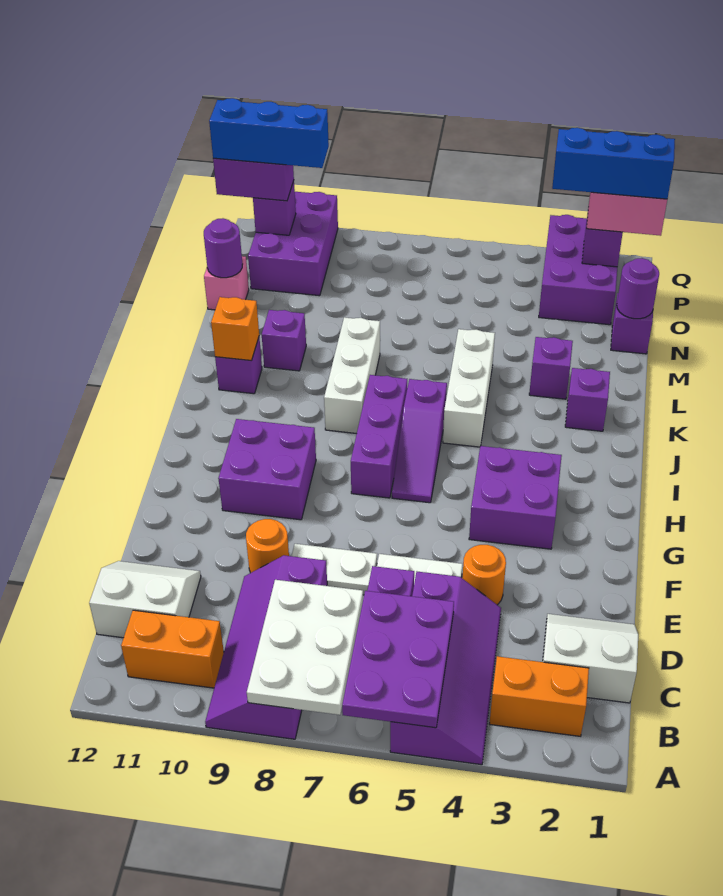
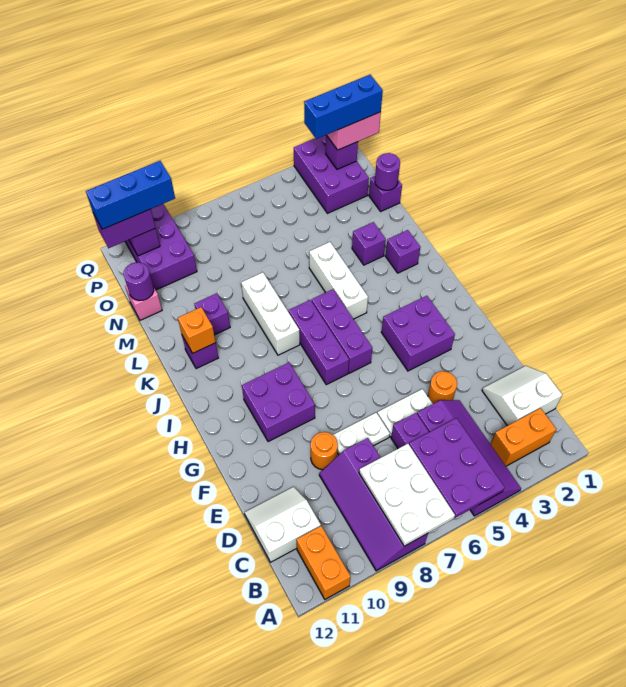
orange brick B10:B11 level 1 -> orange brick A11:B11 level 1
purple slope H6:J6 level 1 top J -> purple brick H6:J6 level 1

